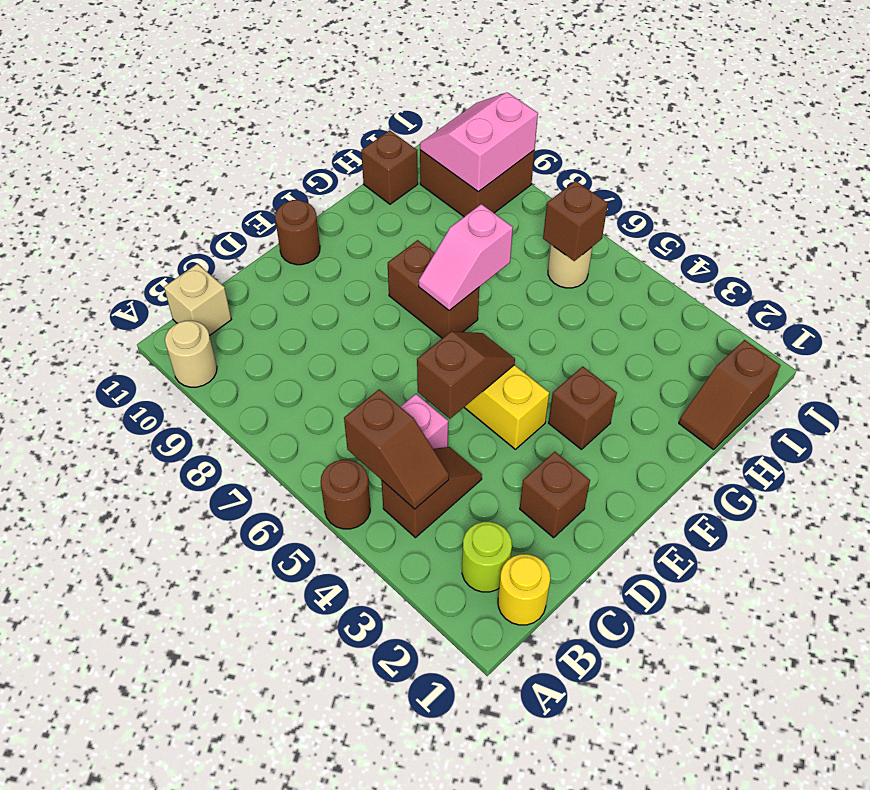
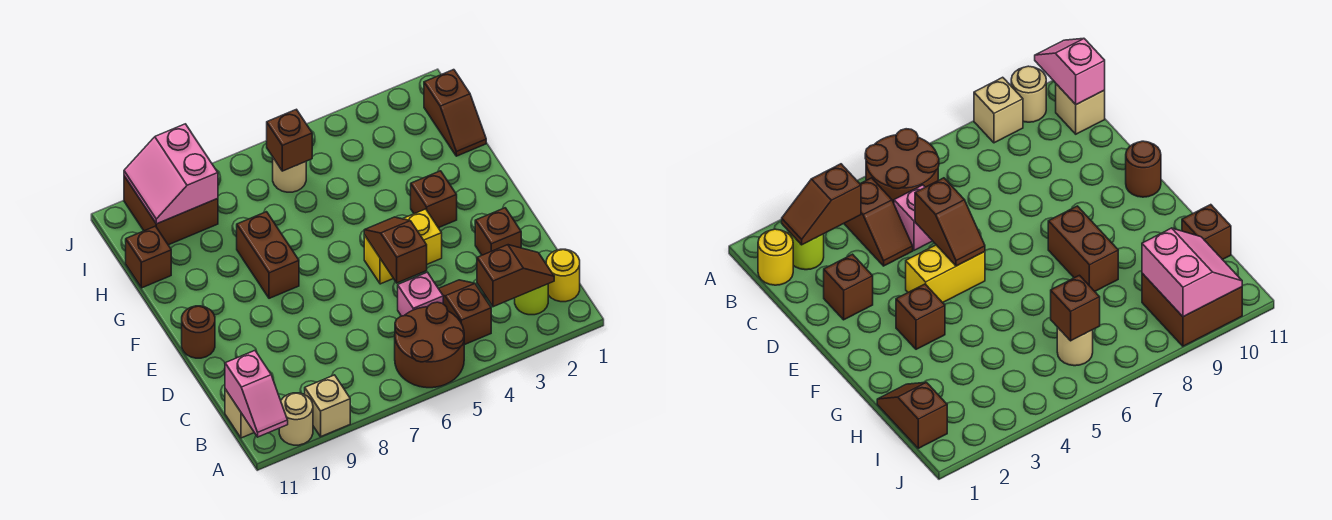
brown round brick A5 level 1 -> brown round brick A5:B6 level 1
none -> tan brick A9 level 1
brown slope B4:B5 level 2 top 5 -> brown slope B2:B3 level 2 top 3
brown brick F7:F8 level 1 -> brown brick F8:G8 level 1
pink slope F7:G7 level 2 top G -> pink slope A11:B11 level 2 top B

